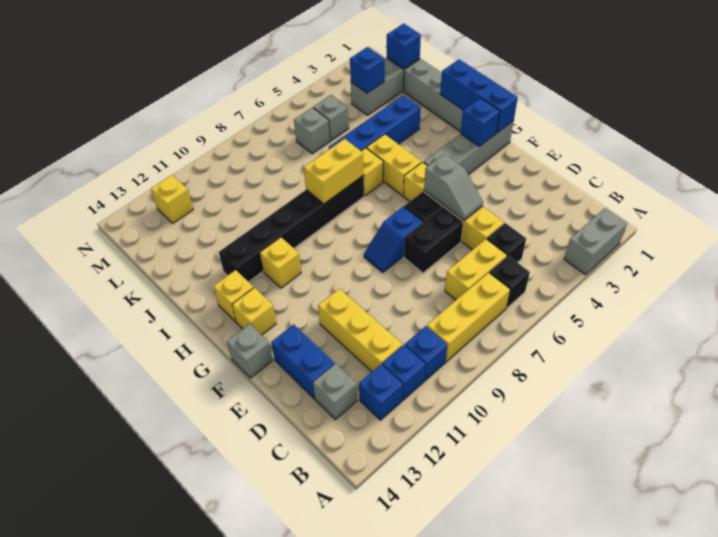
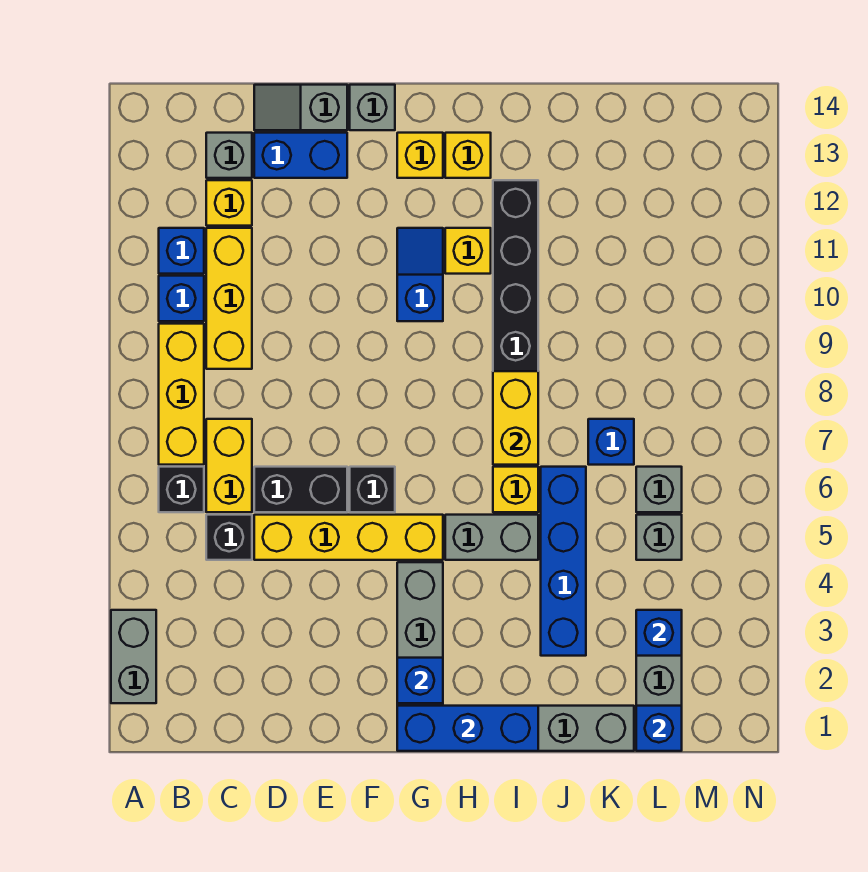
blue brick B12 level 1 -> blue brick K7 level 1
yellow brick C11:E11 level 1 -> yellow brick C9:C11 level 1
grey slope E5:F5 level 2 top F -> grey slope D14:E14 level 1 top E
black brick E6:E7 level 1 -> black brick D6:E6 level 1
blue slope F7:F8 level 1 top 7 -> blue slope G10:G11 level 1 top 10
yellow brick H5:I5 level 1 -> grey brick H5:I5 level 1
yellow brick M12 level 1 -> yellow brick C12 level 1

